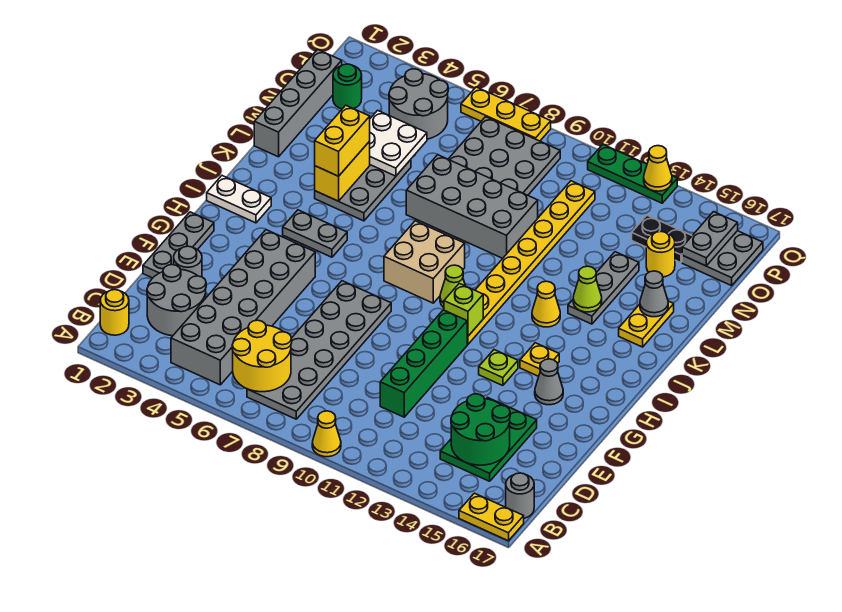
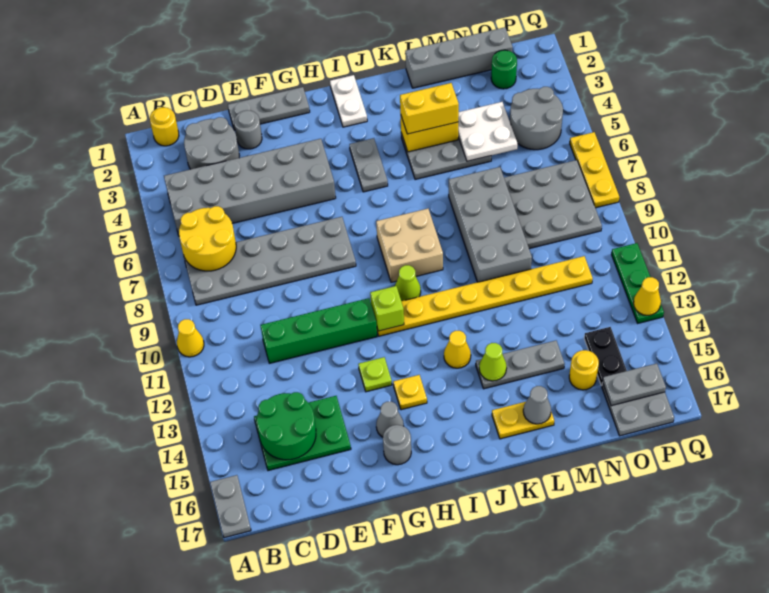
yellow plate A16:A17 level 1 -> grey plate A16:A17 level 1
grey round brick B17 level 1 -> grey round brick G16 level 1

